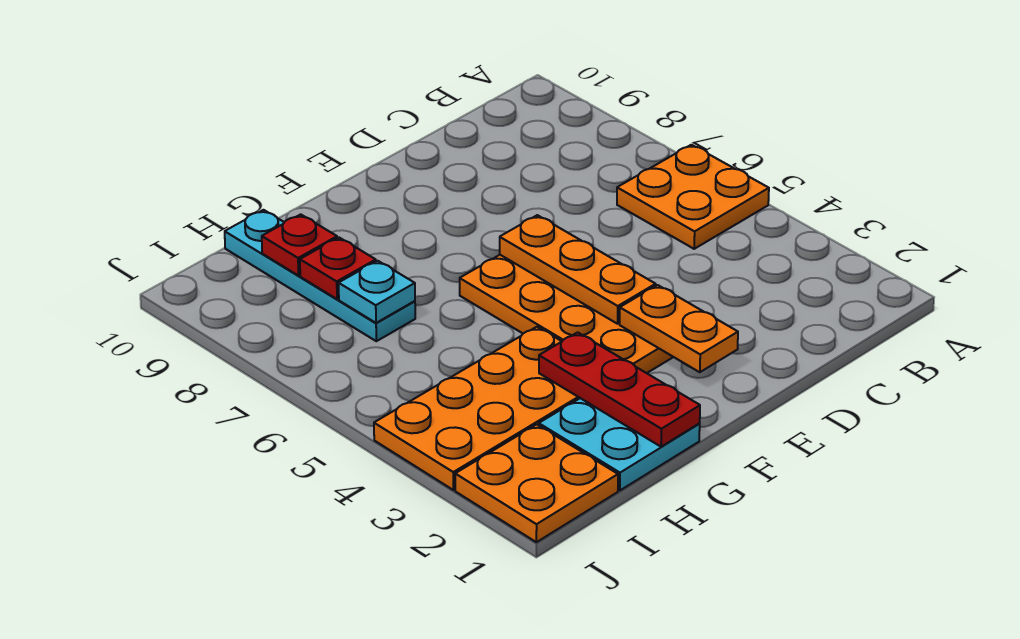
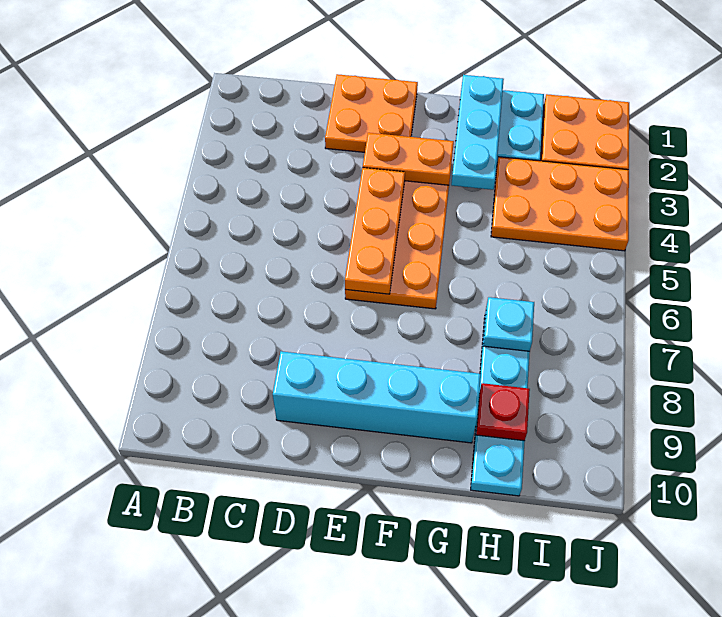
orange plate A5:B6 level 1 -> orange plate D1:E2 level 1
none -> cyan brick D9:G9 level 1
orange plate E2:E3 level 2 -> orange plate E3:F3 level 2
red plate G1:G3 level 2 -> cyan plate G1:G3 level 2
orange plate G3:J4 level 1 -> orange plate H3:J4 level 1
red plate H8 level 2 -> none

